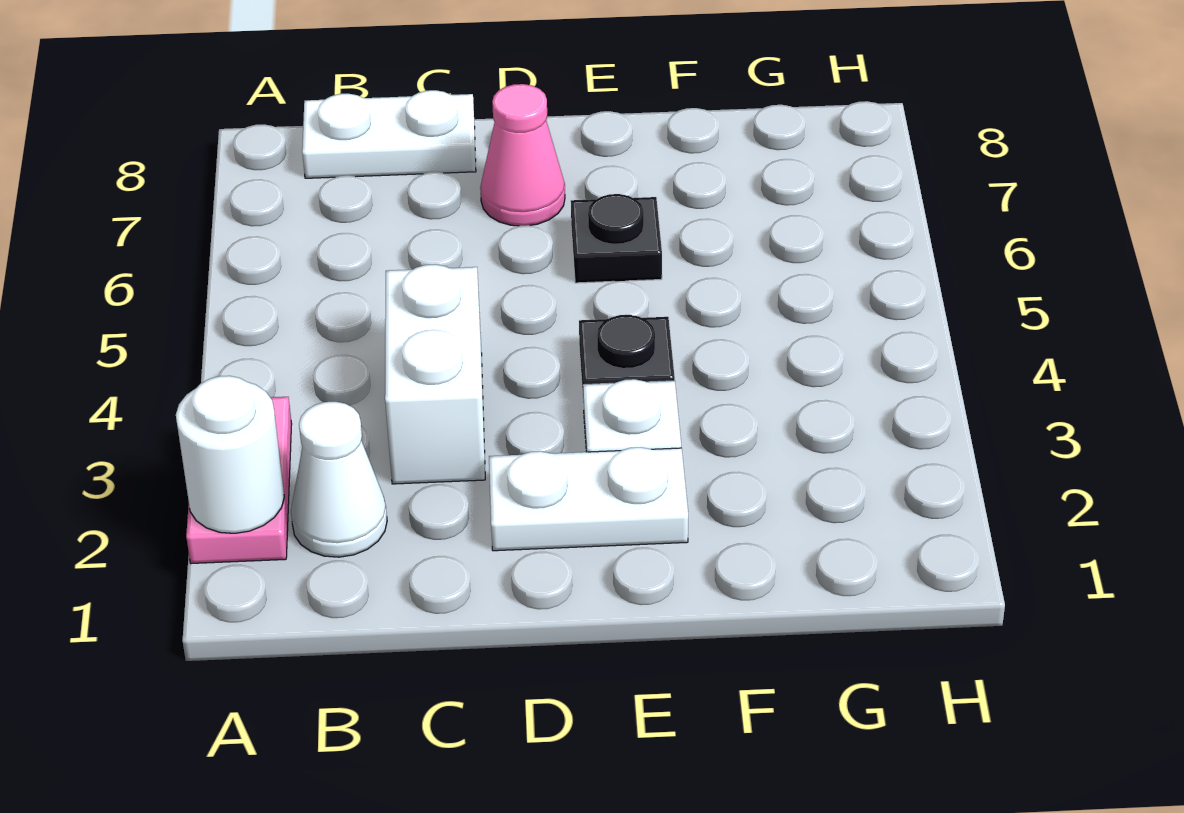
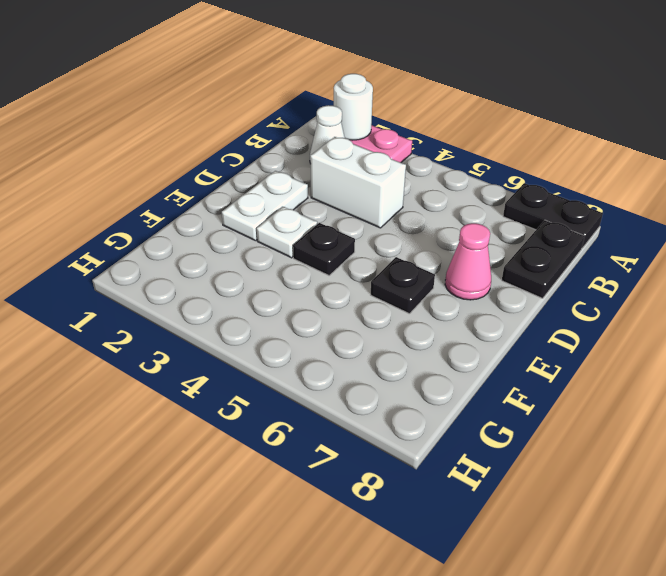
none -> black plate A7:A8 level 1
white plate B8:C8 level 1 -> black plate B8:C8 level 1

